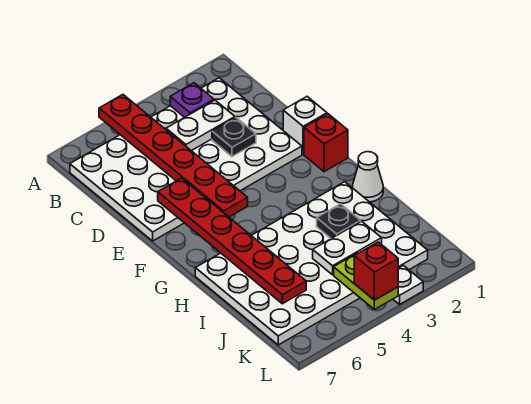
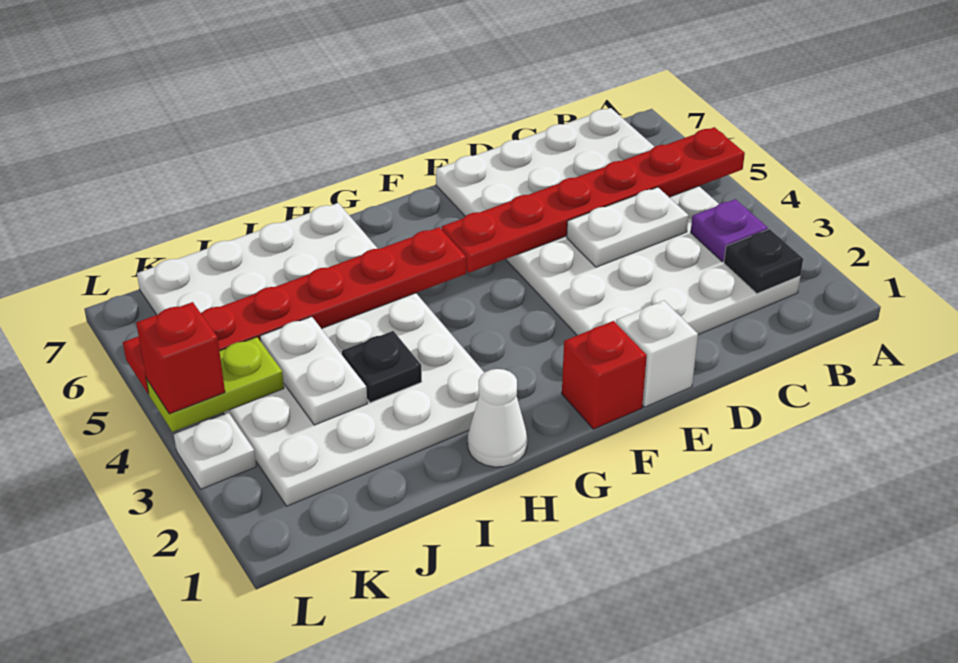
white plate C3:C4 level 2 -> white plate C4:D4 level 2
black plate D3 level 2 -> black plate B2 level 2
red plate E6:J6 level 2 -> red plate G5:L5 level 2

